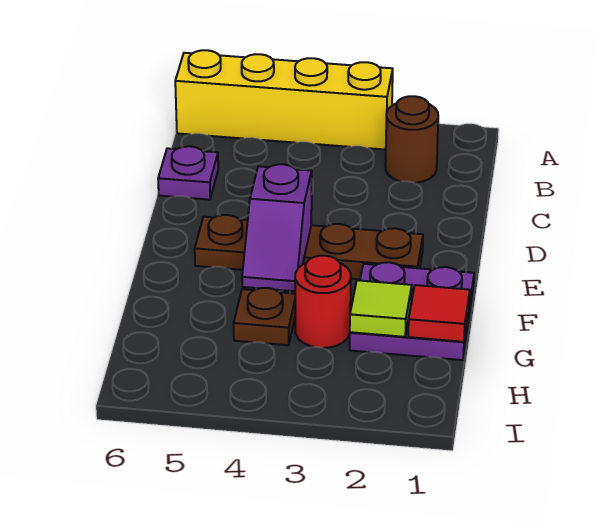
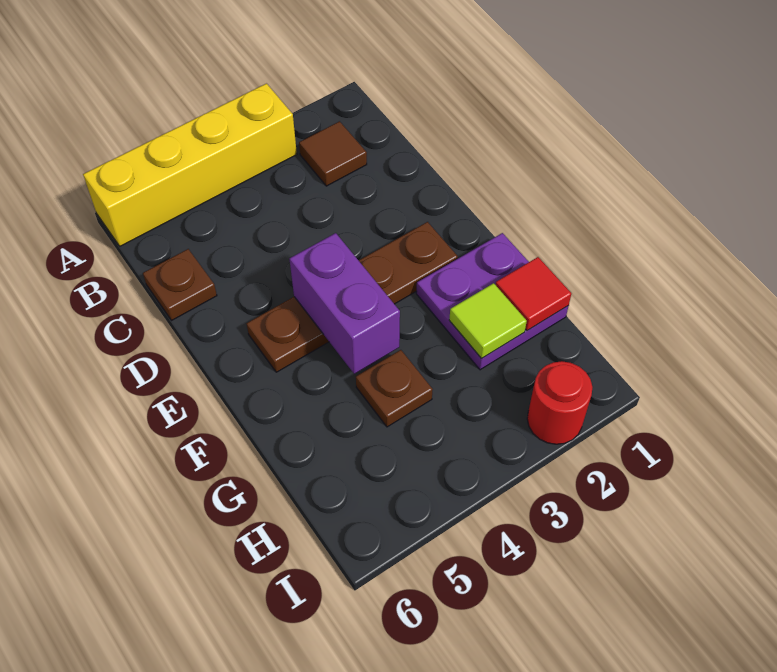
brown round brick B2 level 1 -> brown tile B2 level 1
purple plate C6 level 1 -> brown plate C6 level 1
purple slope E4:F4 level 2 top E -> purple brick E4:F4 level 2
red round brick G3 level 1 -> red round brick I2 level 1

